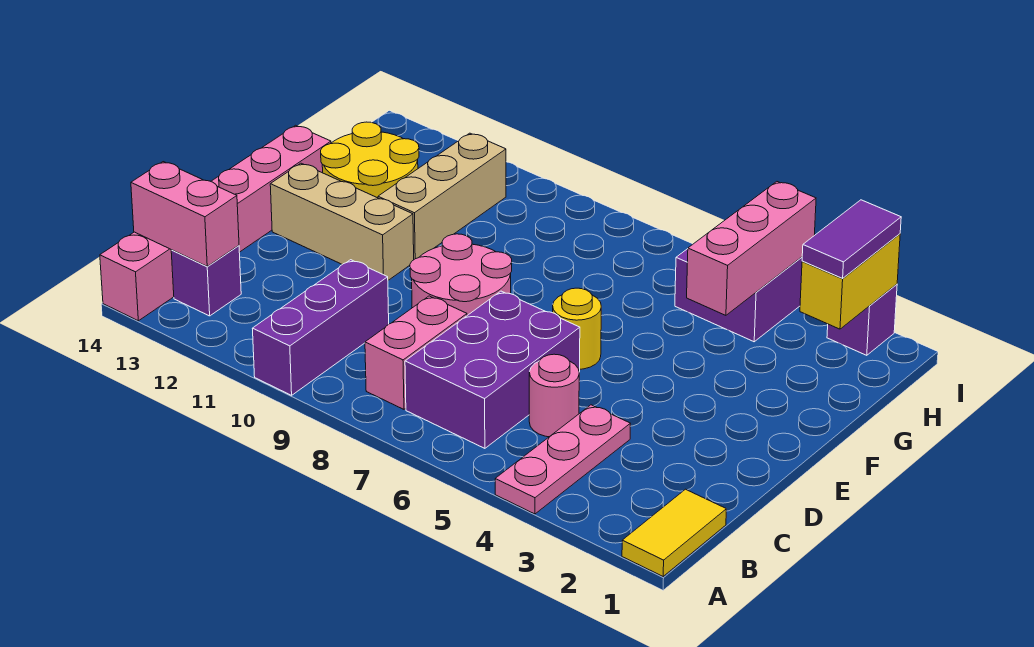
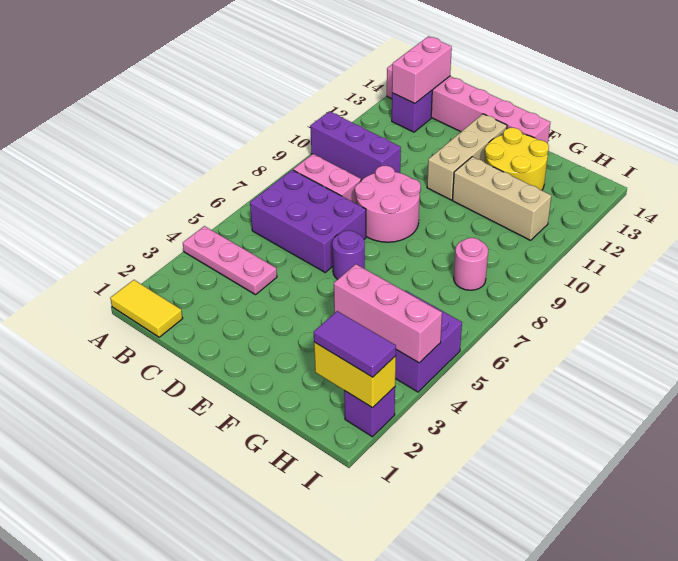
pink round brick C5 level 1 -> pink round brick H8 level 1
yellow round brick E6 level 1 -> purple round brick E6 level 1

